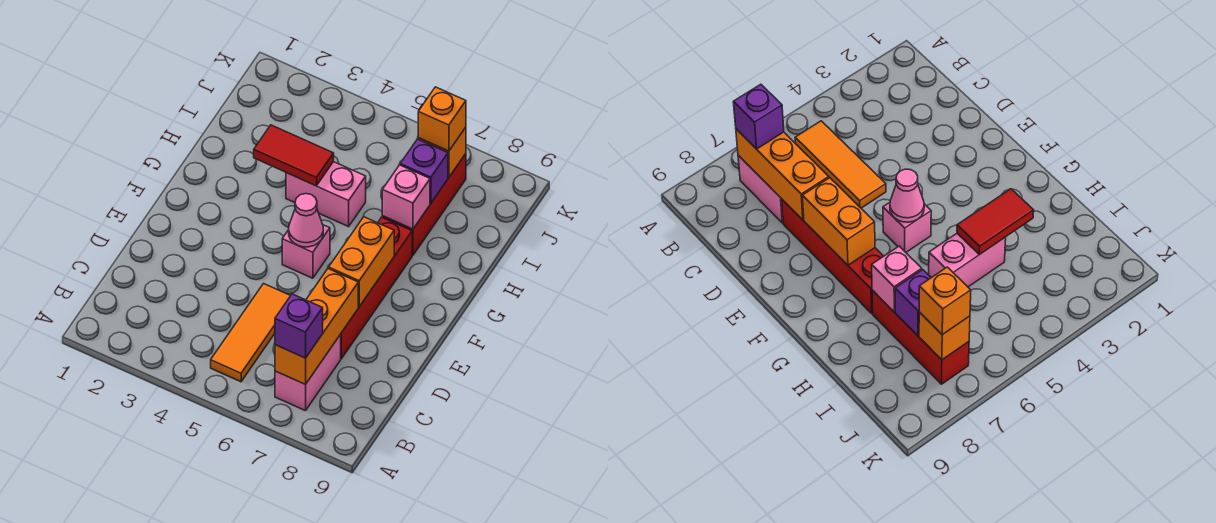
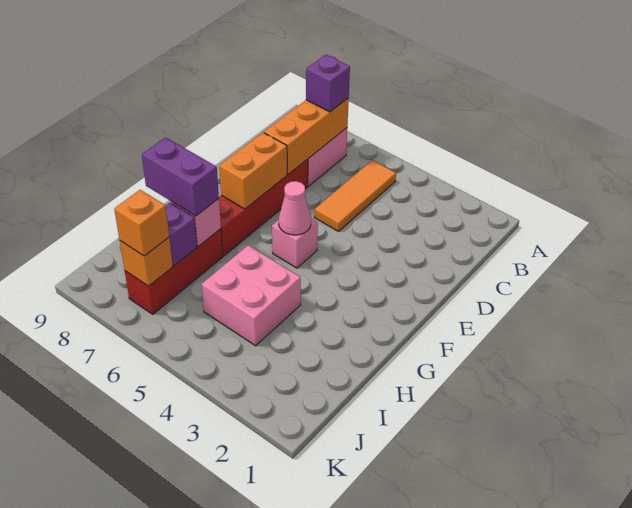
red tile H3:H4 level 2 -> none
pink brick H4:H5 level 1 -> pink brick H4:I5 level 1
none -> purple brick H7:H8 level 3

